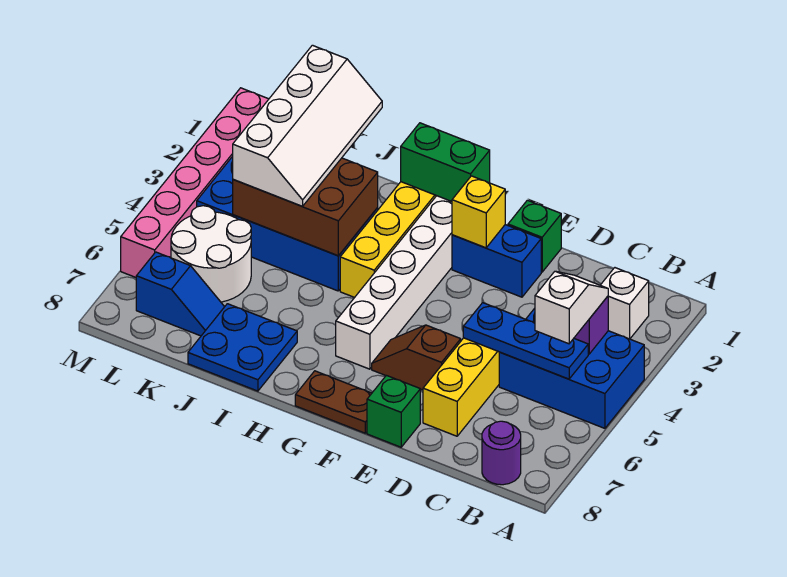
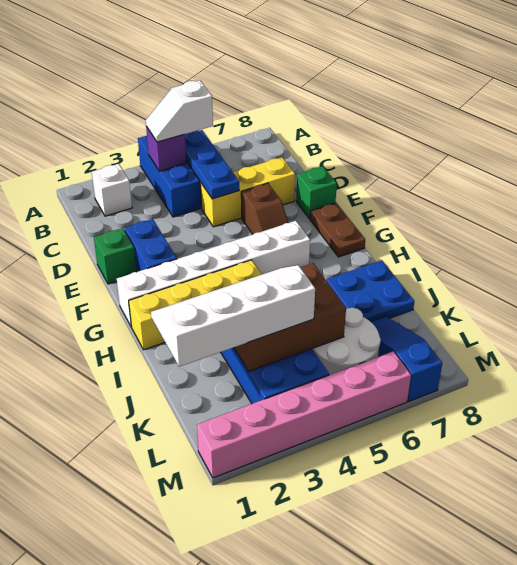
purple round brick B8 level 1 -> none
yellow brick F2 level 2 -> none
green brick G1:H1 level 2 -> none
brown brick I3:K4 level 2 -> brown brick J3:K5 level 2
blue slope K7:L7 level 1 top L -> blue slope K7:M7 level 1 top M

